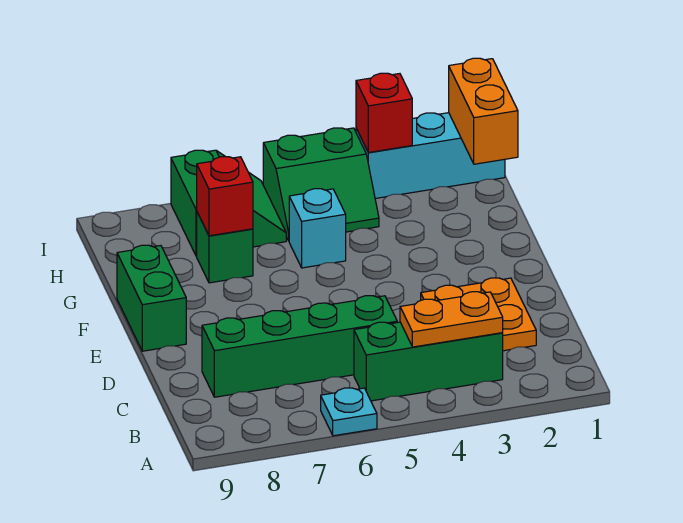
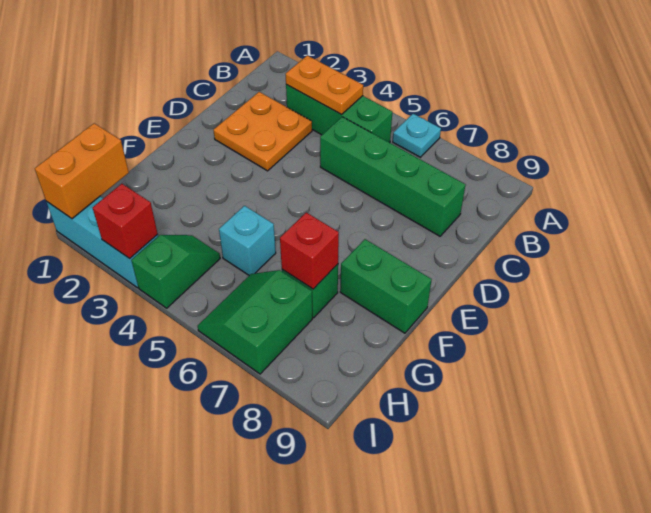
green brick E9:F9 level 1 -> green brick F8:F9 level 1
green slope H4:I5 level 1 top I -> green slope H4:I4 level 1 top I

